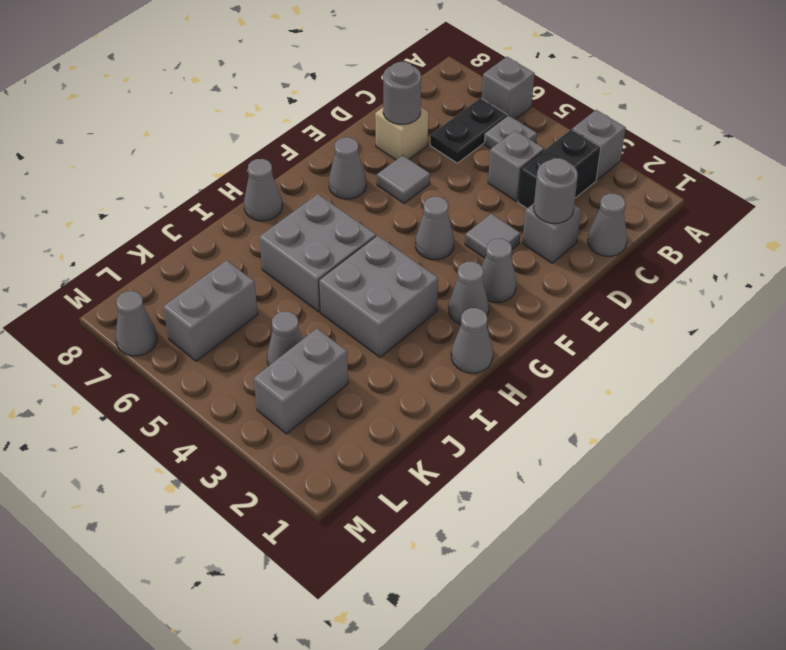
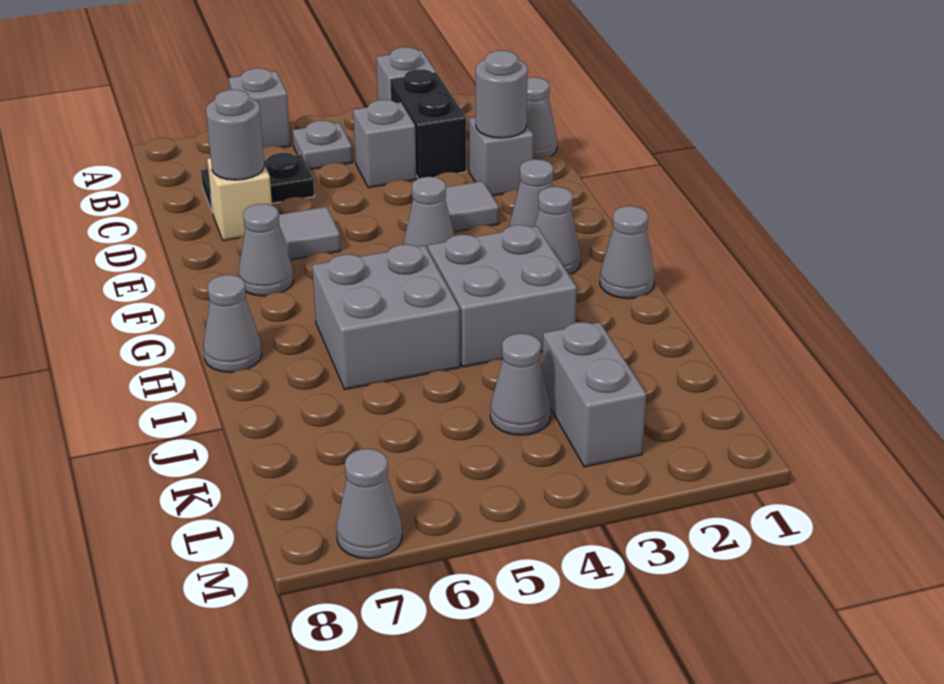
black plate B6:C6 level 1 -> black plate C6:C7 level 1
grey brick K6:L6 level 1 -> none

